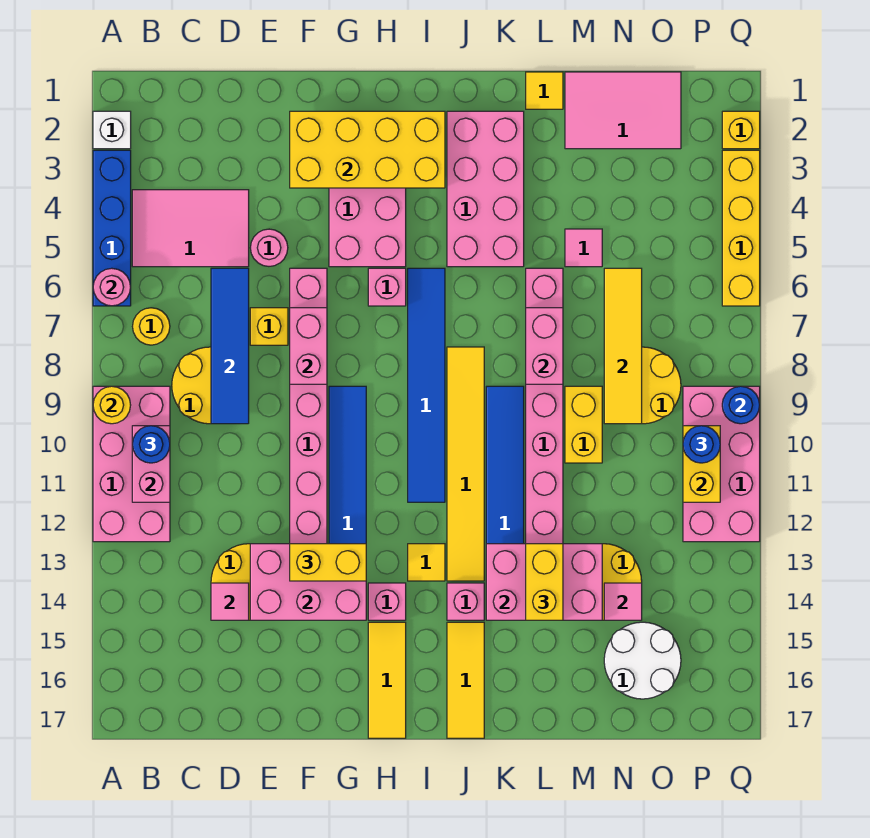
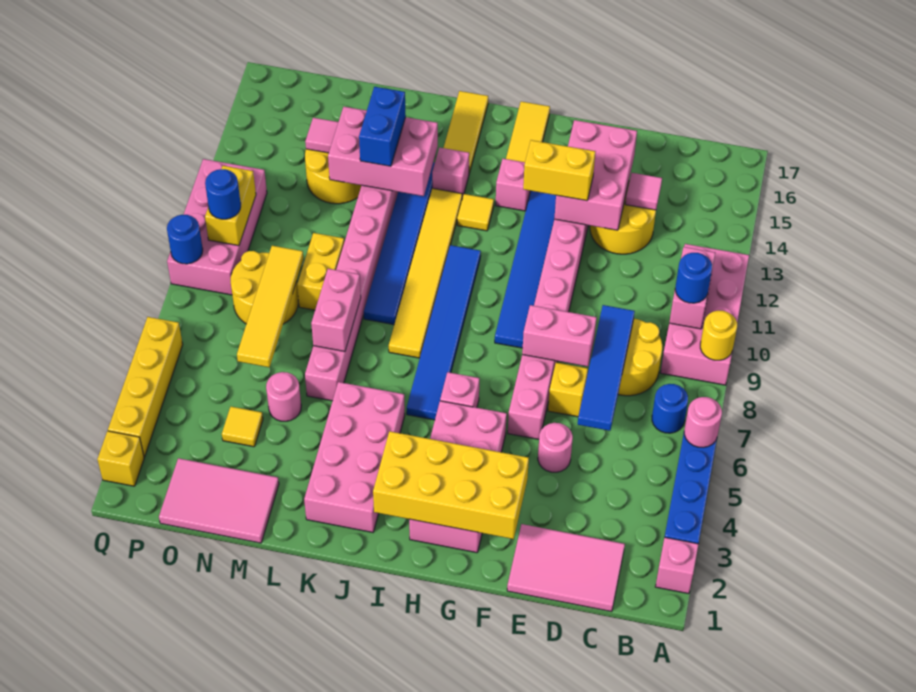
white brick A2 level 1 -> pink brick A2 level 1
pink tile B4:D5 level 1 -> pink tile C1:E2 level 1
yellow round brick B7 level 1 -> blue round brick B7 level 1
pink brick E13:G14 level 2 -> pink brick E13:F15 level 2
pink brick F7:F8 level 2 -> pink brick E8:F8 level 2
yellow tile L1 level 1 -> yellow tile N4 level 1
yellow brick L13:L14 level 3 -> blue brick L13:L14 level 3
pink tile M5 level 1 -> pink round brick M5 level 1
white round brick N15:O16 level 1 -> none

